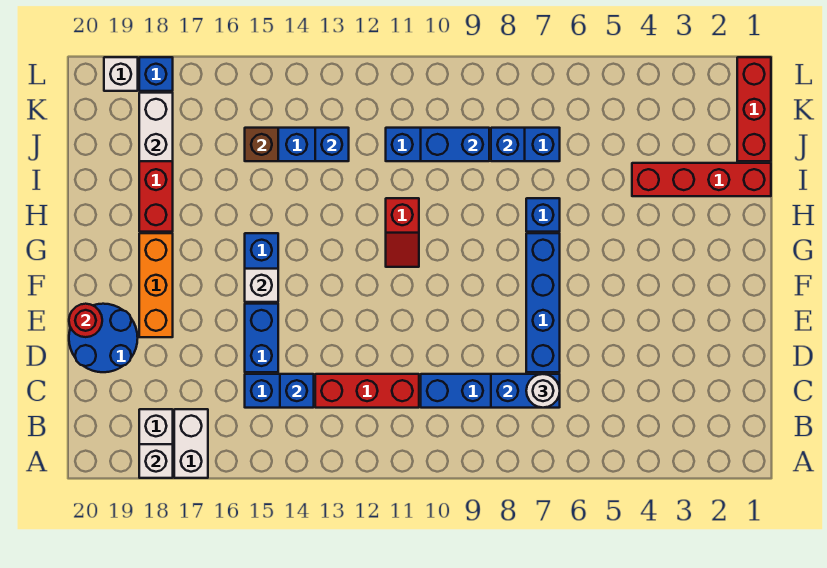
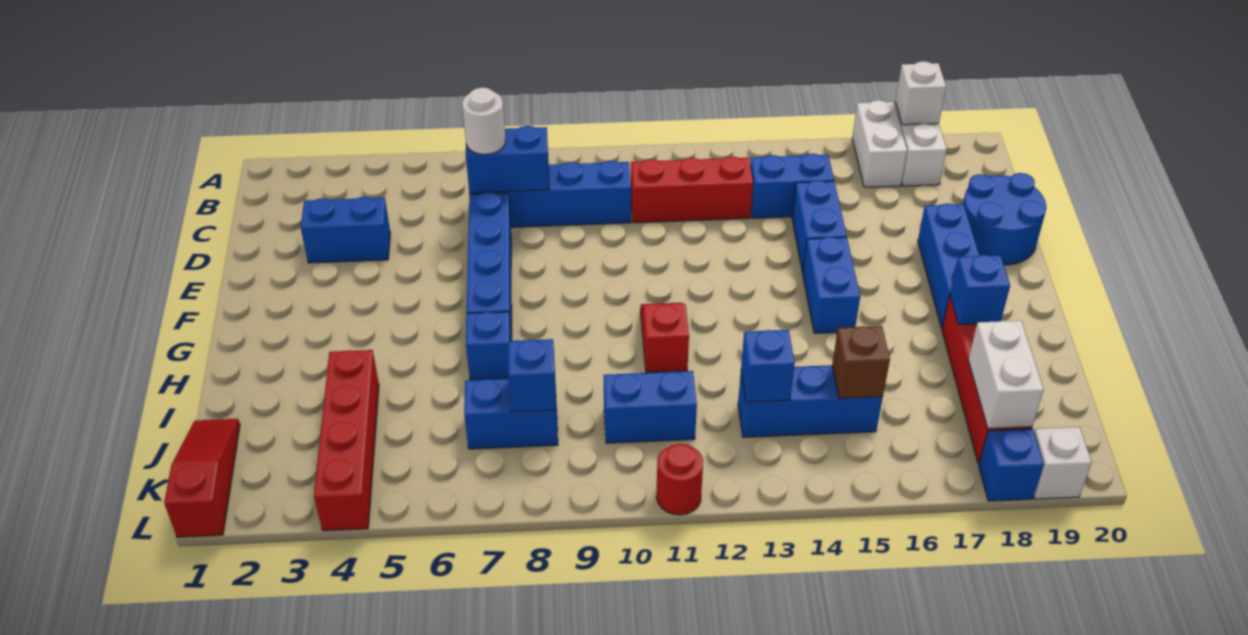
blue brick C14 level 2 -> blue brick H18 level 2
orange brick E18:G18 level 1 -> blue brick E18:G18 level 1
red round brick E20 level 2 -> red round brick L11 level 1
white brick F15 level 2 -> none
red brick I1:I4 level 1 -> red brick I4:L4 level 1
red brick J1:L1 level 1 -> red slope J1:L1 level 1 top L
blue brick J9:J10 level 2 -> blue brick D3:D4 level 1

